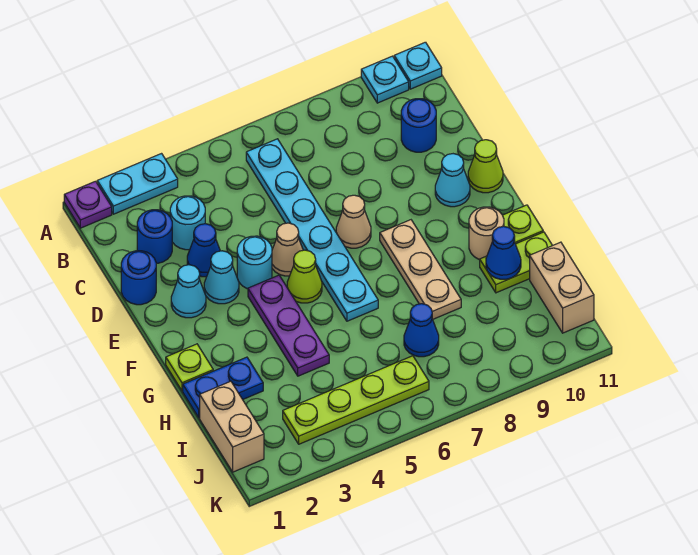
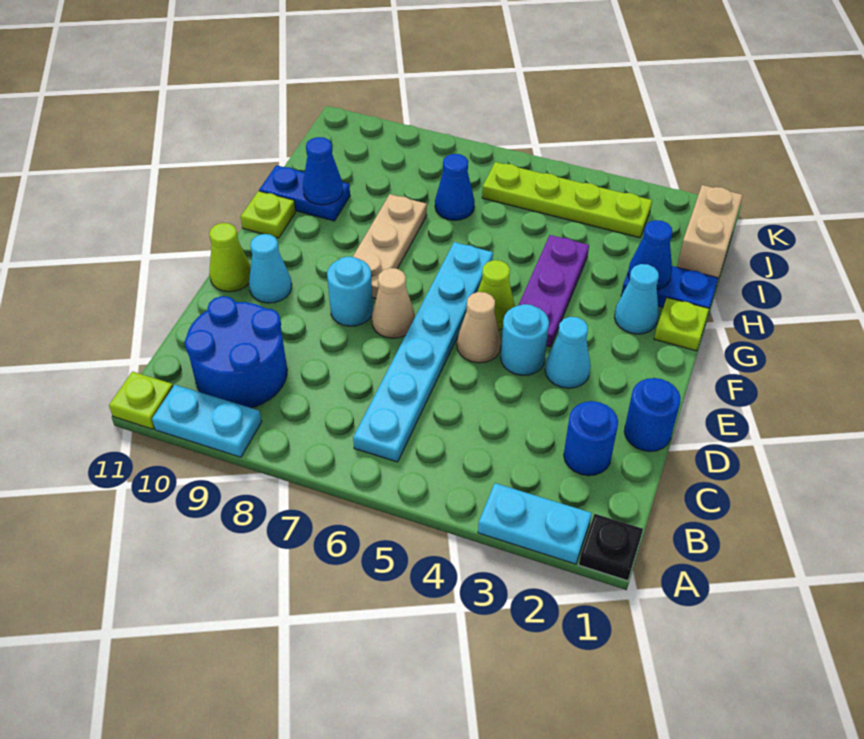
purple plate A1 level 1 -> black plate A1 level 1
cyan plate A10 level 1 -> cyan plate A9:A10 level 1
cyan plate A11 level 1 -> lime plate A11 level 1
cyan round brick C3 level 1 -> cyan round brick E8 level 1
blue round brick C10 level 1 -> blue round brick B9:C10 level 1
blue cone D3 level 1 -> blue cone H2 level 2
cyan cone E2 level 1 -> cyan cone G2 level 1
tan round brick G10 level 1 -> none
lime plate H10:H11 level 1 -> blue plate H10:H11 level 1
tan brick I11:J11 level 1 -> none

